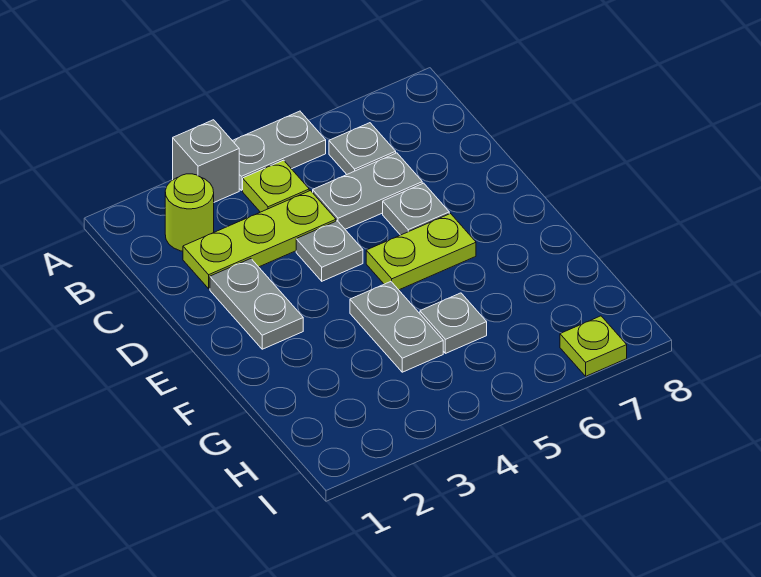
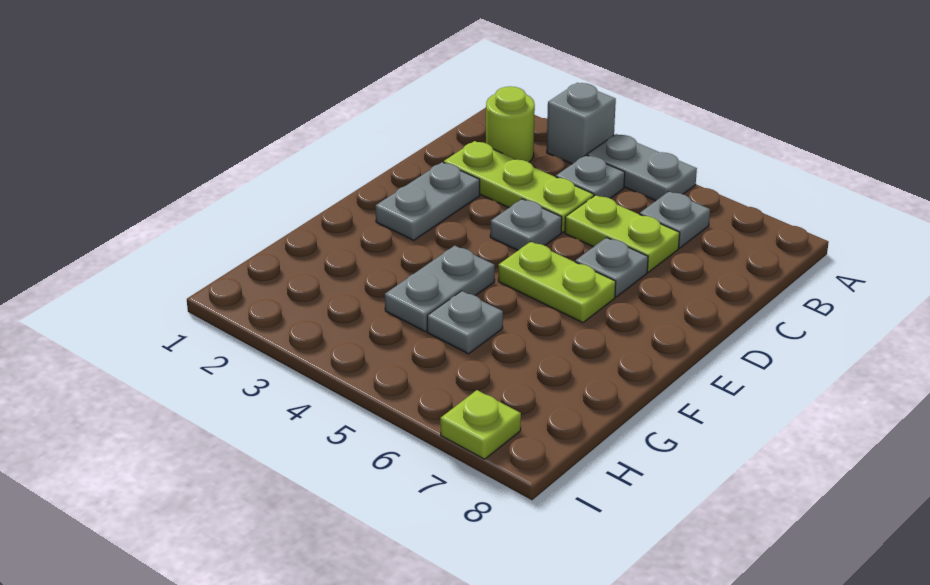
lime plate B4 level 1 -> grey plate B4 level 1
grey plate C5:C6 level 1 -> lime plate C5:C6 level 1

